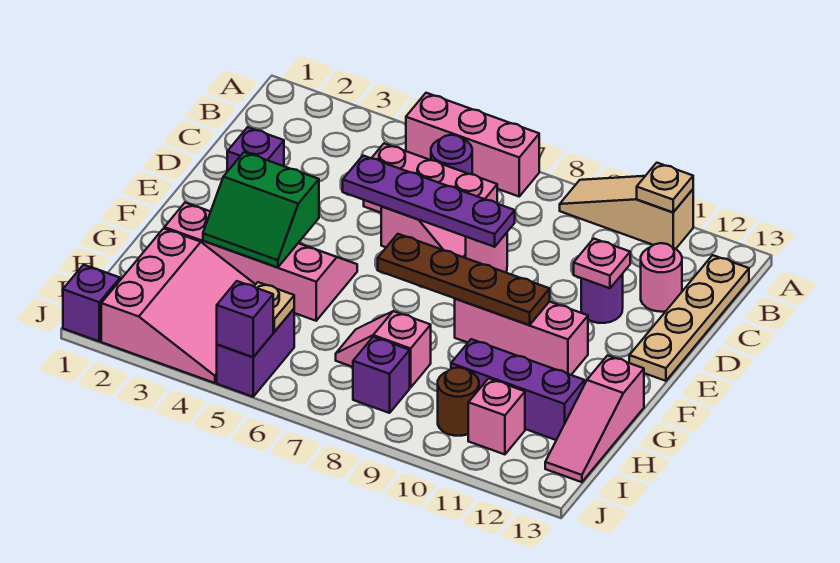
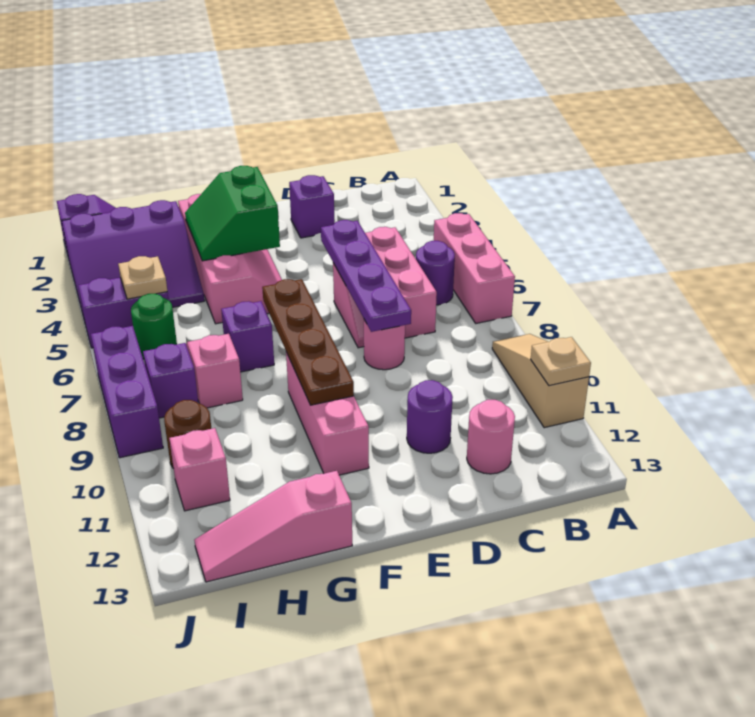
tan plate B13:E13 level 1 -> none
pink plate D11 level 2 -> none
pink slope H2:J4 level 1 top 2 -> purple slope H2:J4 level 1 top 2
purple brick H10:H12 level 1 -> purple brick J7:J9 level 1
none -> green round brick I6 level 1
purple brick J5 level 2 -> purple brick G7 level 1

